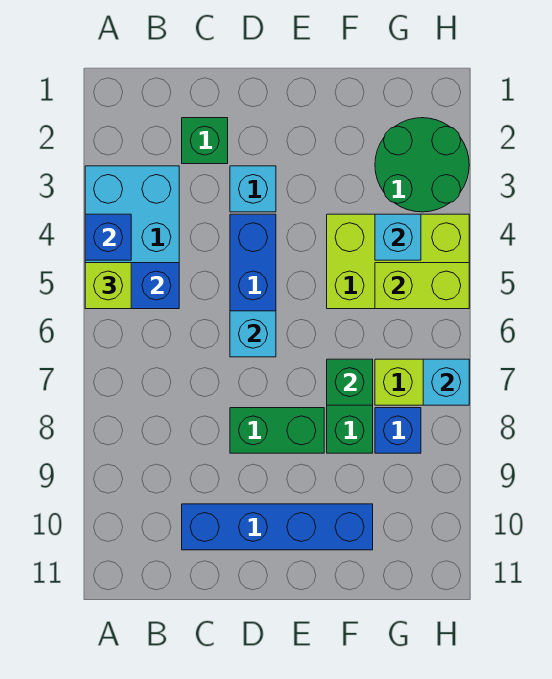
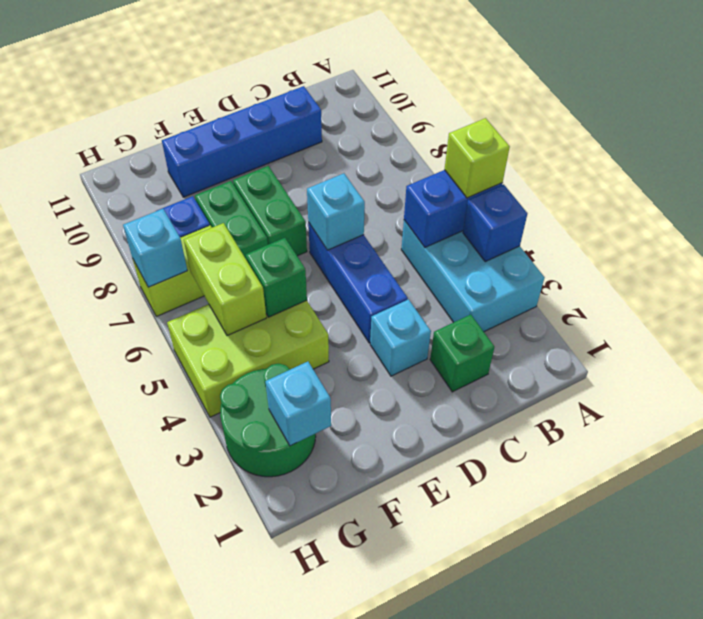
green brick D8:E8 level 1 -> green brick E7:E8 level 1
green brick F7 level 2 -> green brick F5 level 2
cyan brick G4 level 2 -> cyan brick G2 level 2
lime brick G5:H5 level 2 -> lime brick G5:G6 level 2

